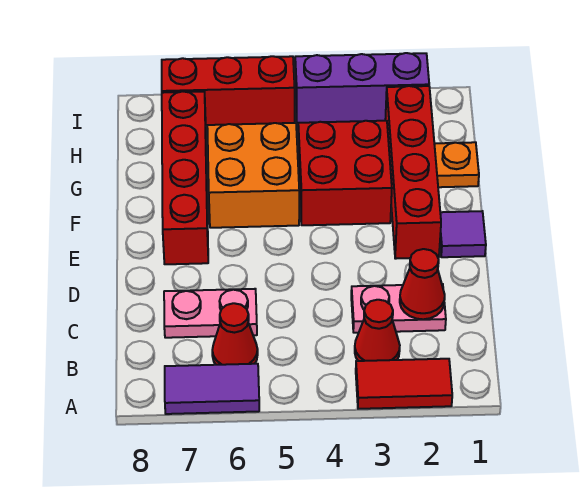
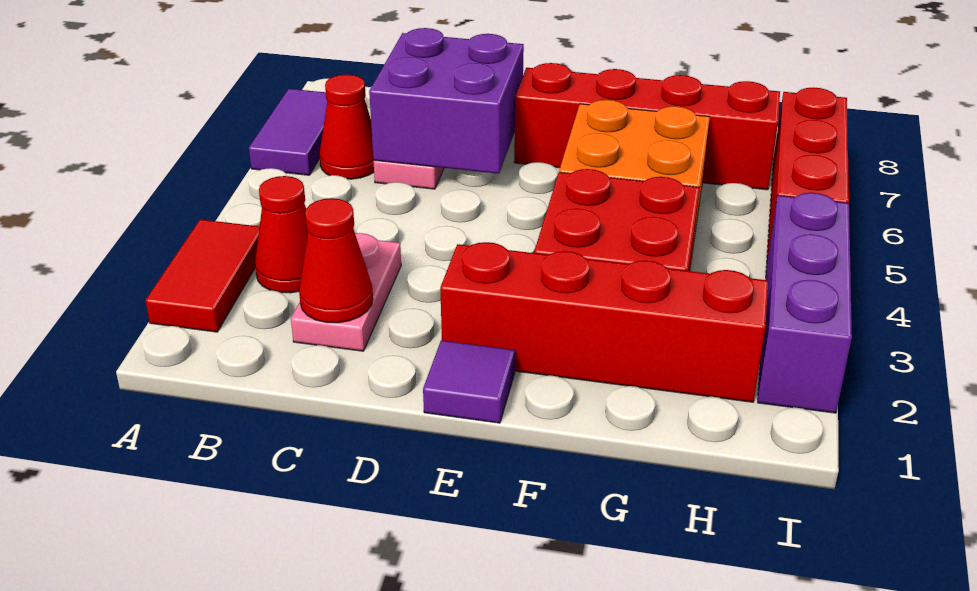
none -> purple brick C6:D7 level 2
orange plate G1 level 1 -> none

